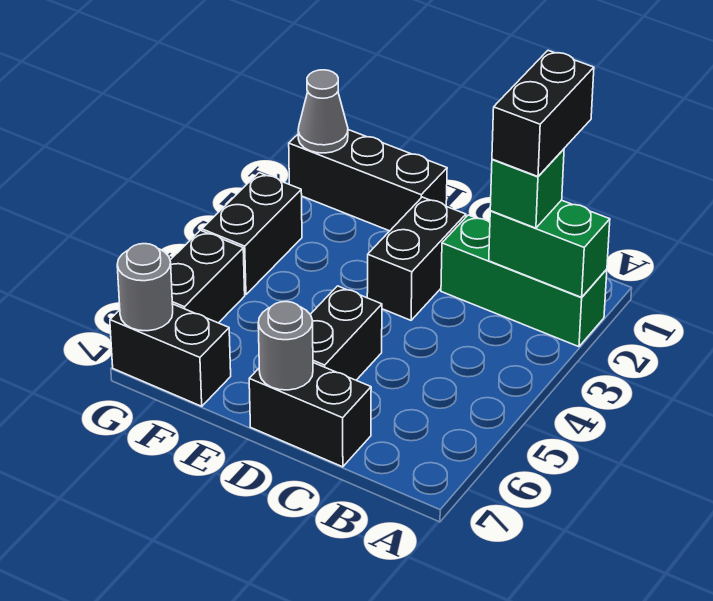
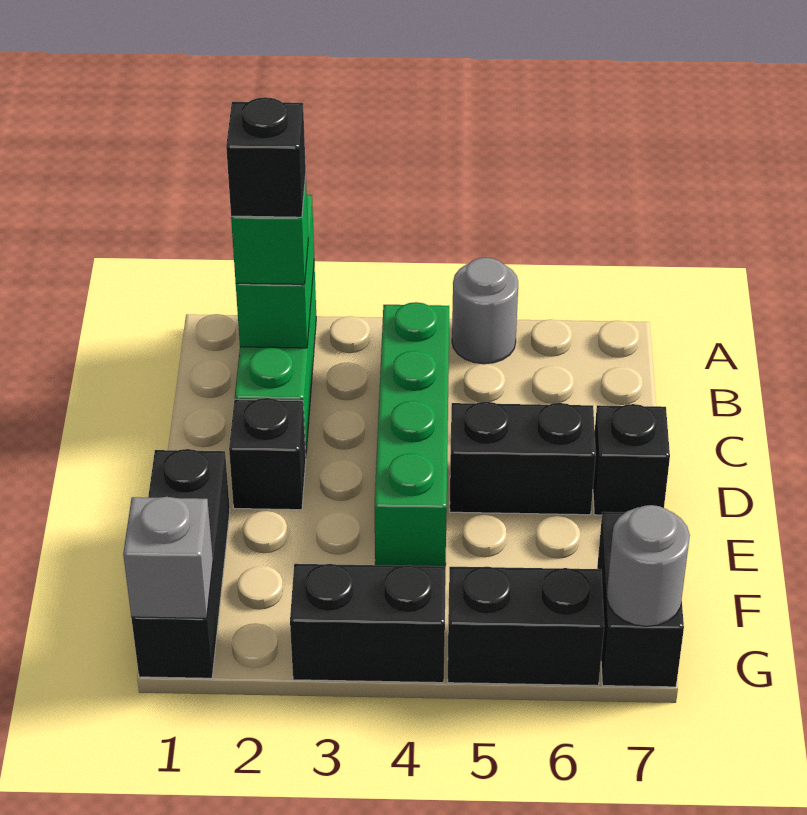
black brick B1:B2 level 4 -> black brick B2 level 4
none -> green brick B4:E4 level 1
black brick C7:D7 level 1 -> black brick D7 level 1
black brick D2:D3 level 1 -> black brick D2 level 1
grey round brick D7 level 2 -> grey round brick A5 level 1
grey cone G1 level 2 -> grey brick G1 level 2

